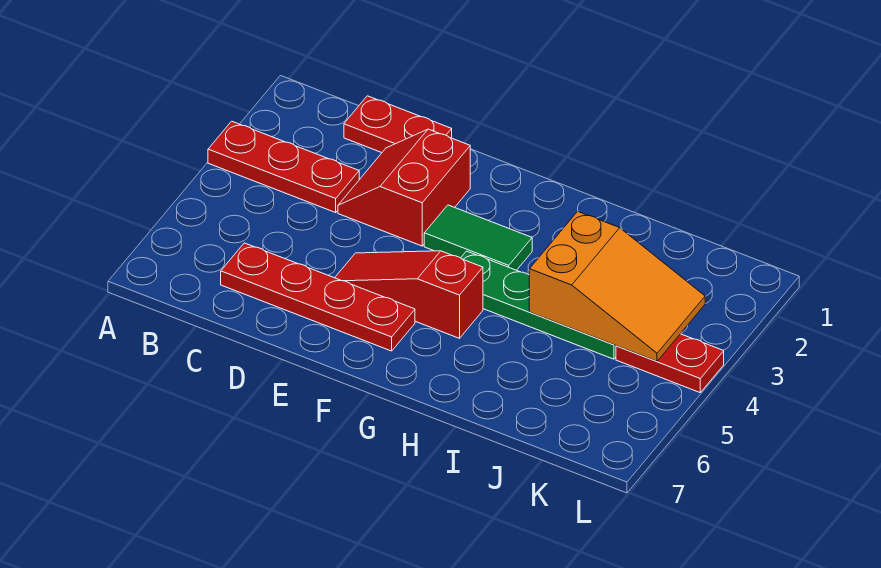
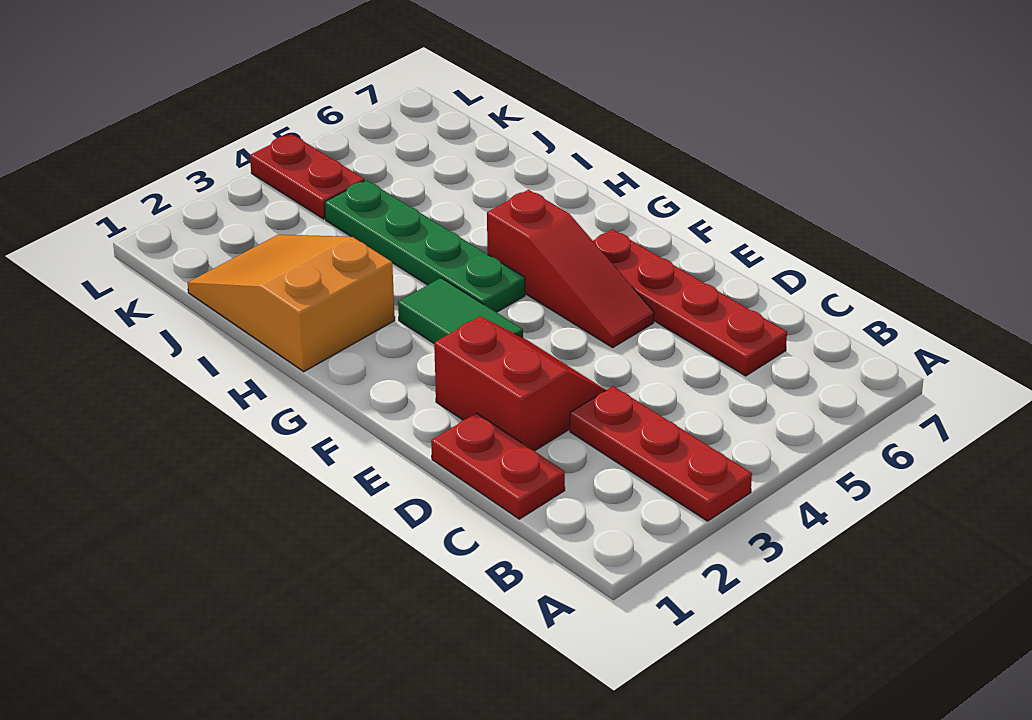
red slope D2:E3 level 1 top E -> red slope D2:E3 level 1 top 2
orange slope I3:K4 level 2 top I -> orange slope H1:J2 level 1 top H

